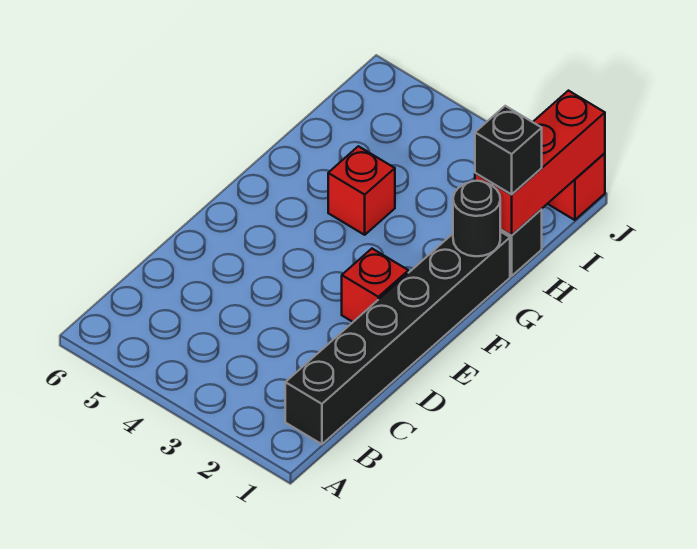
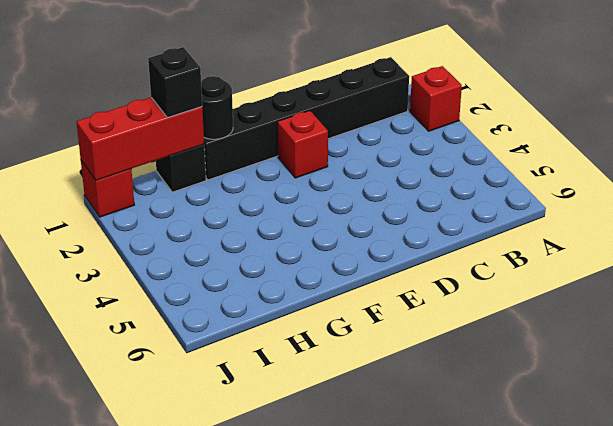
red brick G4 level 1 -> red brick A2 level 1

